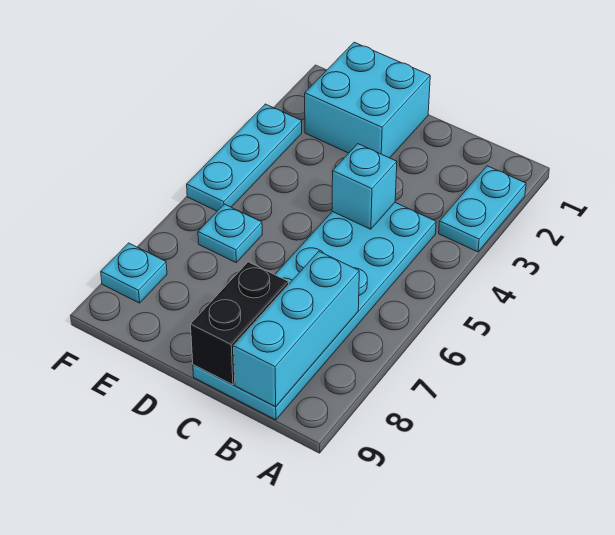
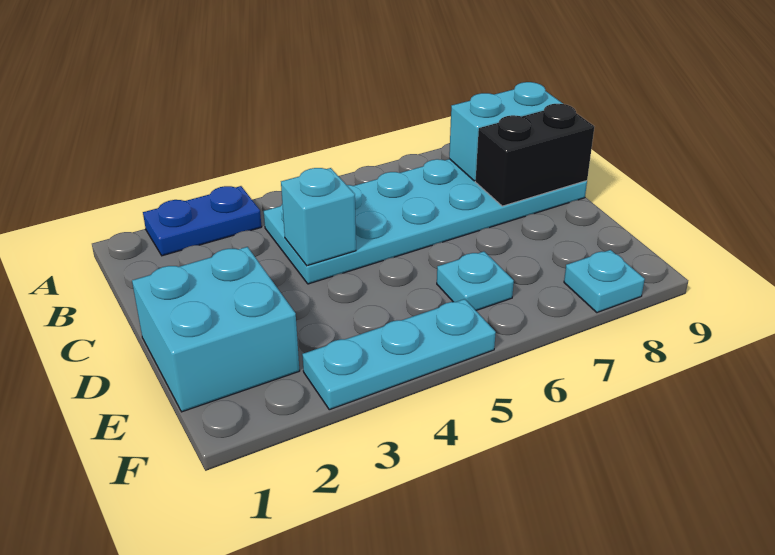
cyan plate A2:A3 level 1 -> blue plate A2:A3 level 1
cyan brick B7:B9 level 2 -> cyan brick B8:B9 level 2

